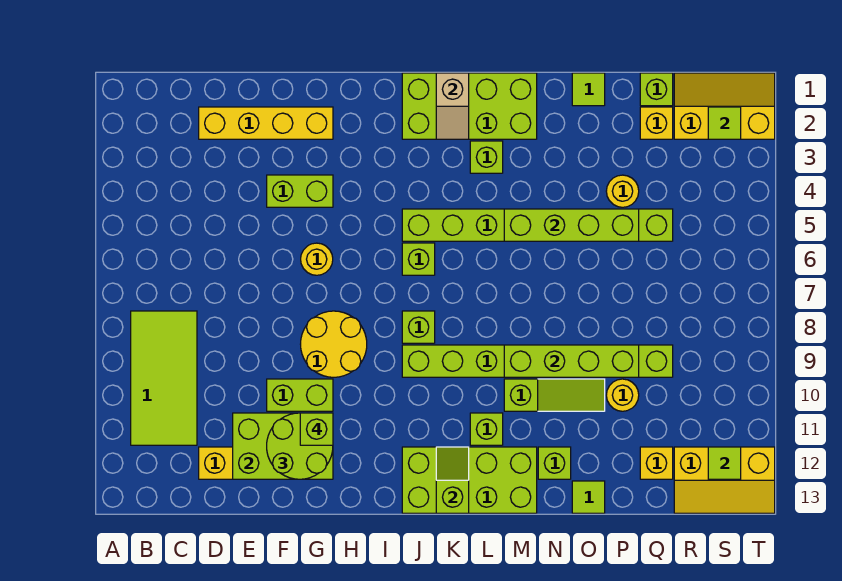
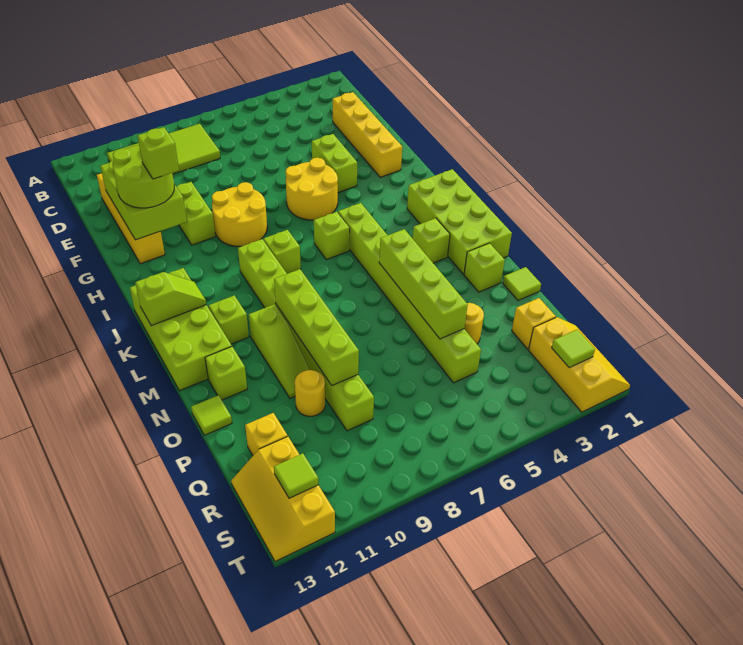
yellow round brick G6 level 1 -> yellow round brick G5:H6 level 1
tan slope K1:K2 level 2 top 1 -> none
lime brick Q1 level 1 -> lime brick N2 level 1

